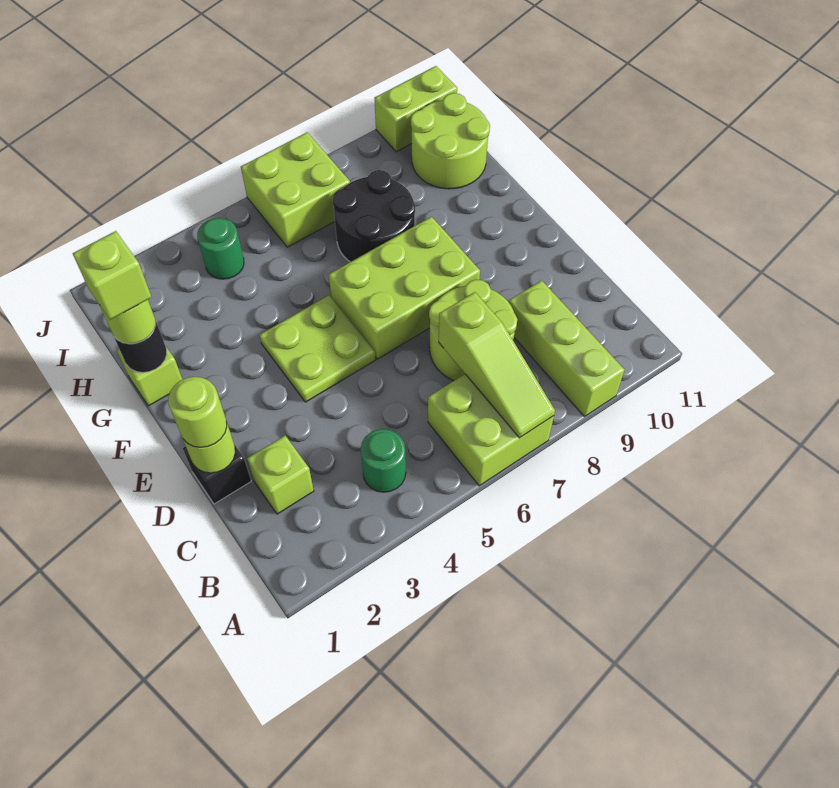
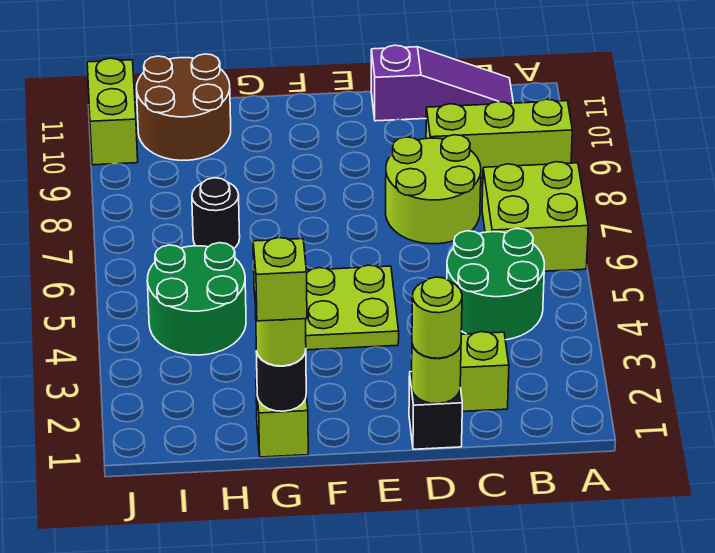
lime slope A7:C7 level 2 top C -> none
green round brick B4 level 1 -> green round brick B4:C5 level 1
none -> purple slope B11:D11 level 1 top D
lime brick E6:F8 level 1 -> none
black round brick G7:H8 level 1 -> black round brick H7 level 1
lime round brick H10:I11 level 1 -> brown round brick H10:I11 level 1
green round brick I4 level 1 -> green round brick H4:I5 level 1
lime brick I6:J7 level 1 -> none

